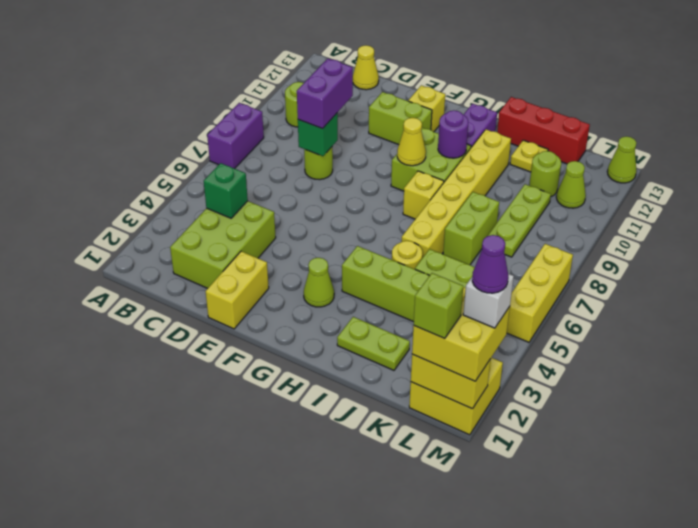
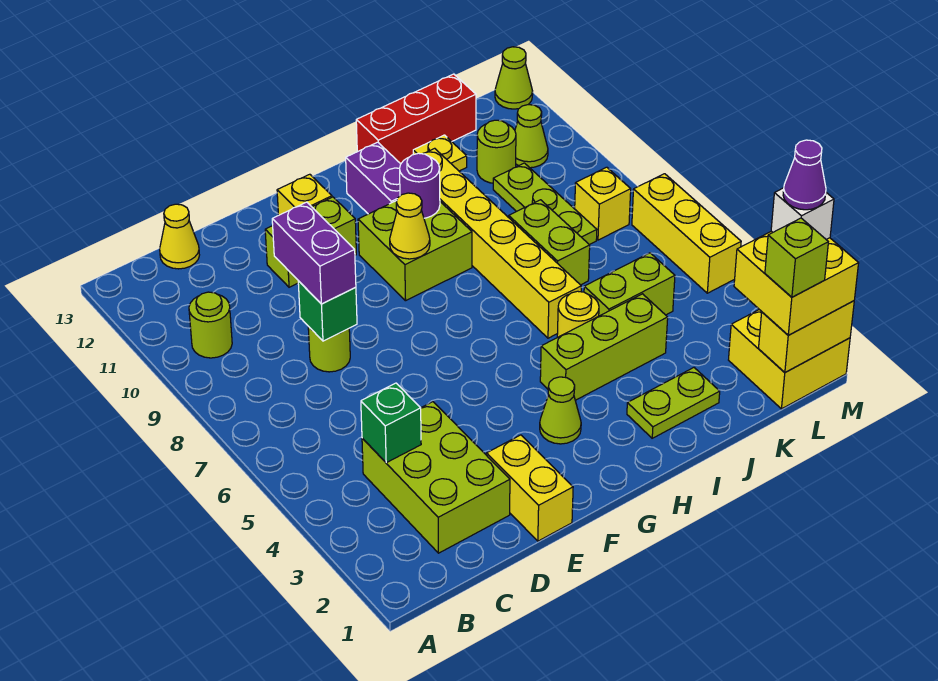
purple brick A7:A8 level 1 -> none
yellow brick H8 level 1 -> yellow brick L8 level 1

